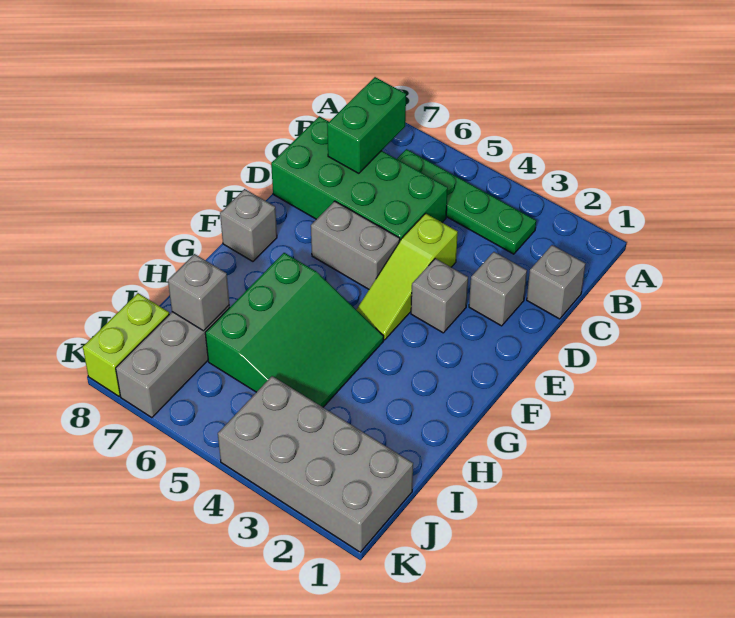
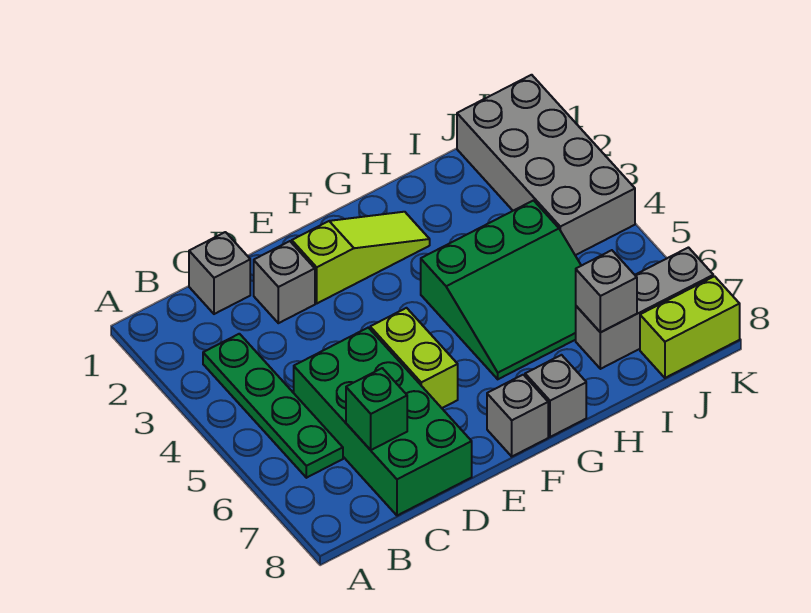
green brick B7:C7 level 2 -> green brick C7 level 2
lime slope D4:F4 level 1 top D -> lime slope E2:G2 level 1 top E
grey brick E3 level 1 -> grey brick G8 level 1
grey brick E5:E6 level 1 -> lime brick E5:E6 level 1
green slope G4:I6 level 1 top 6 -> green slope G4:I6 level 1 top 4

